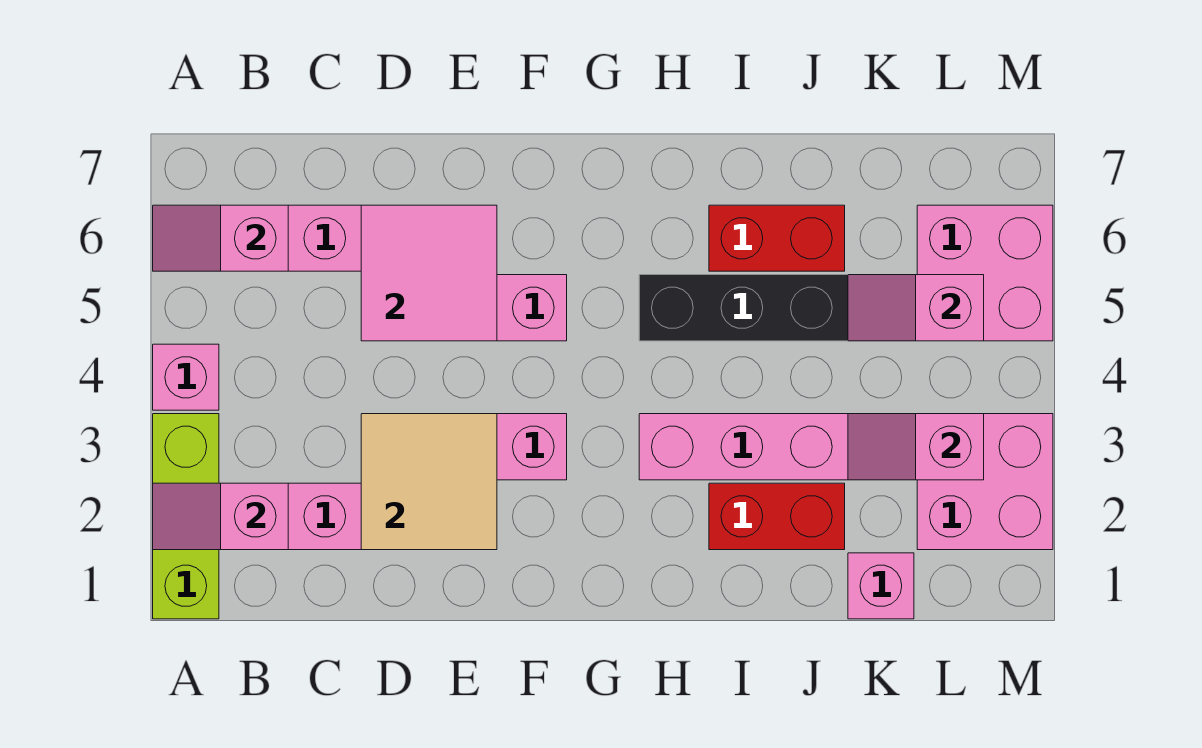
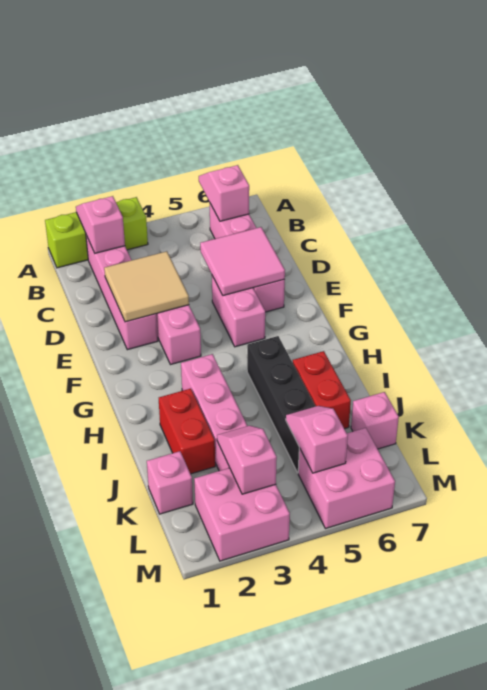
pink brick A4 level 1 -> pink brick K7 level 1

